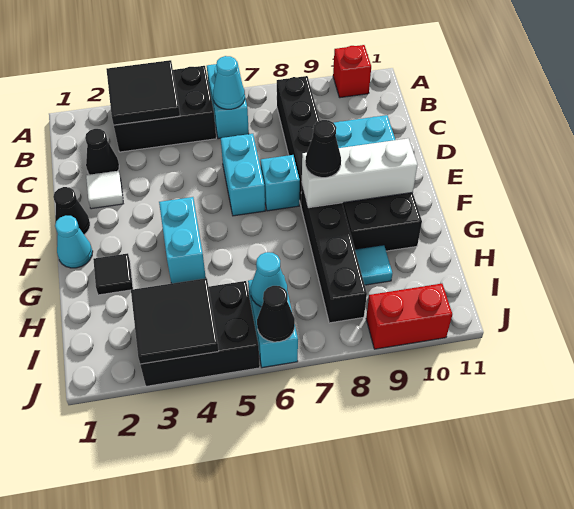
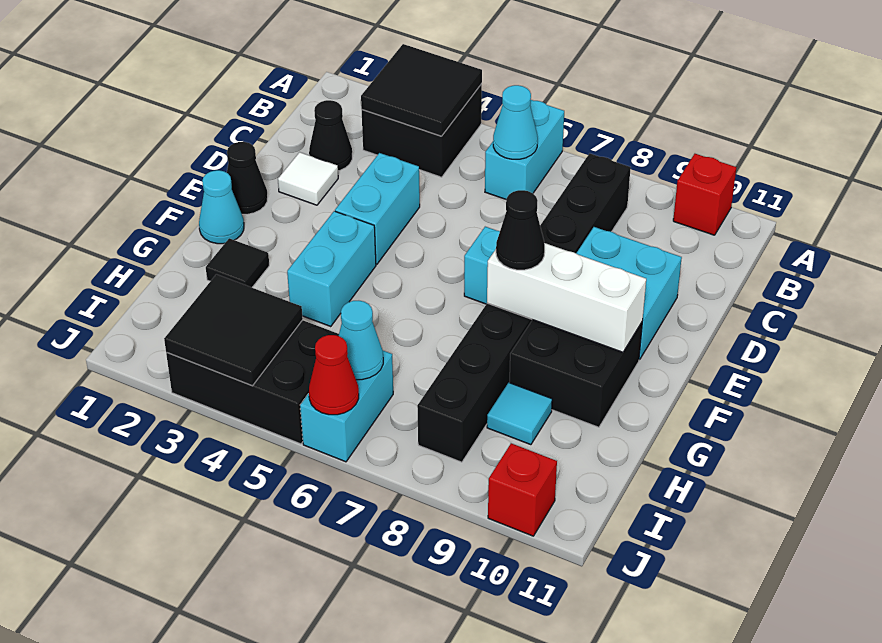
black brick A3:B5 level 1 -> black brick A3:B4 level 1
cyan brick D6:E6 level 1 -> cyan brick D4:E4 level 1
black cone J6 level 2 -> red cone J6 level 2
red brick J9:J10 level 1 -> red brick J10 level 1

